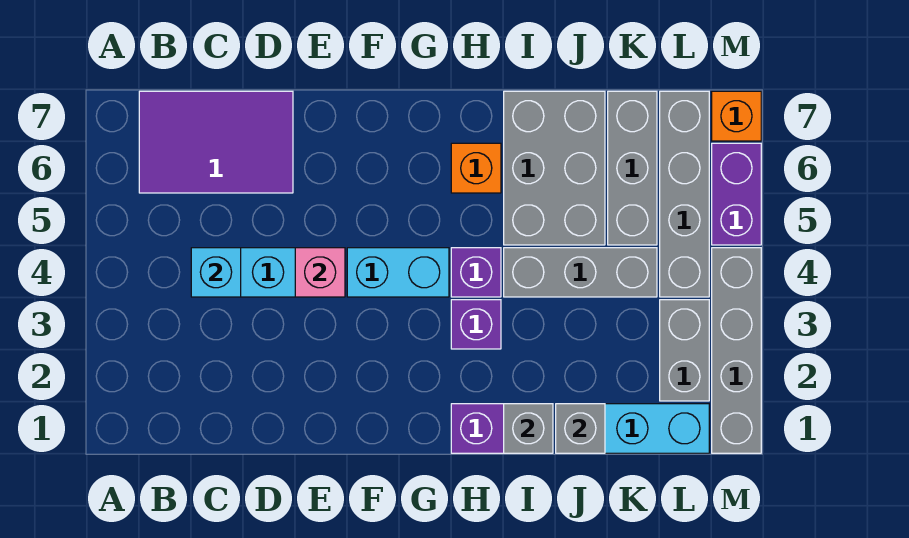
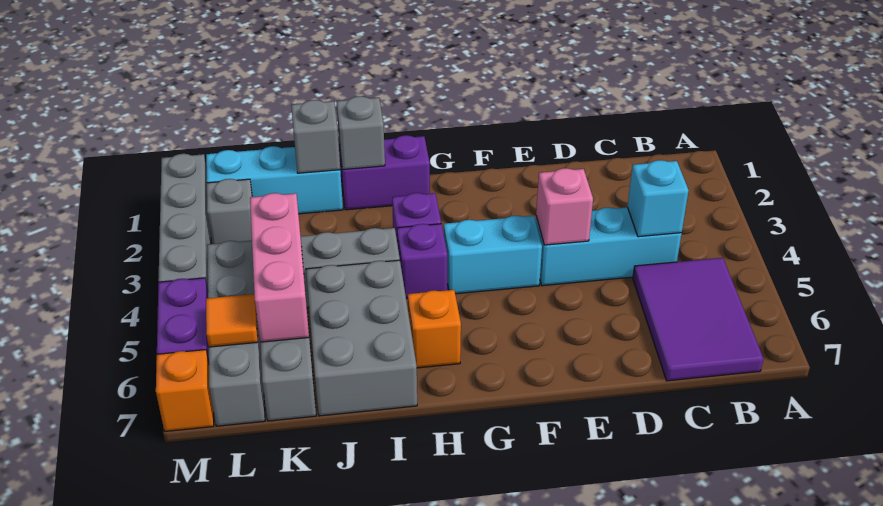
purple tile B6:D7 level 1 -> purple tile B5:C7 level 1
none -> pink brick K4:K6 level 2
grey brick L2:L3 level 1 -> grey brick L2 level 1
none -> orange tile L6 level 2

